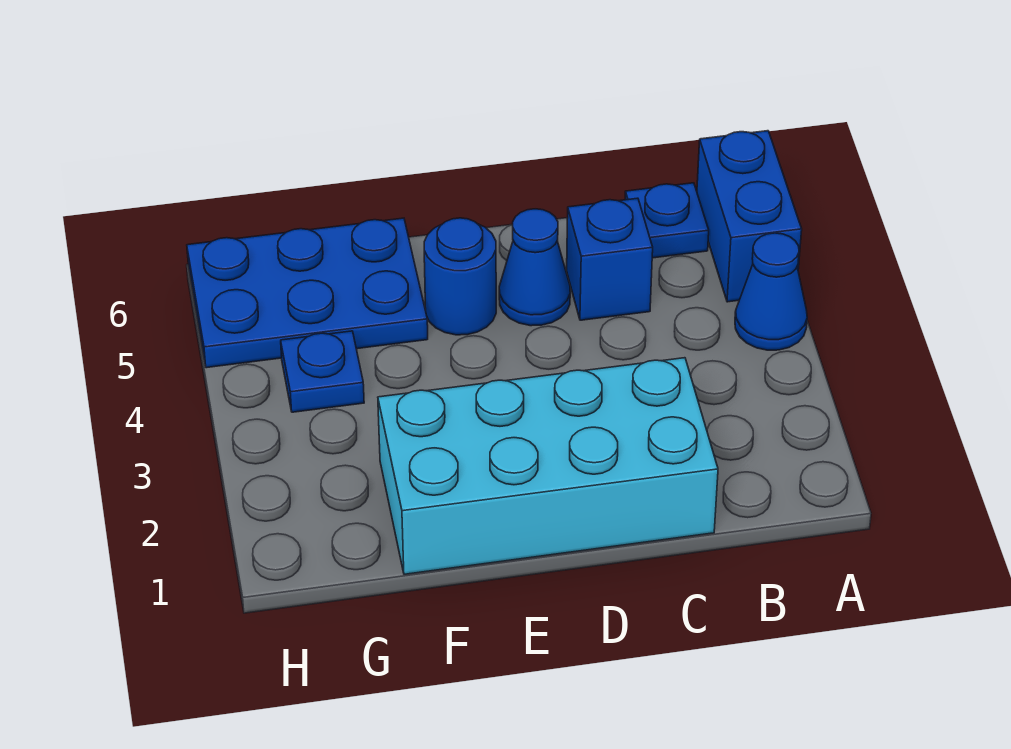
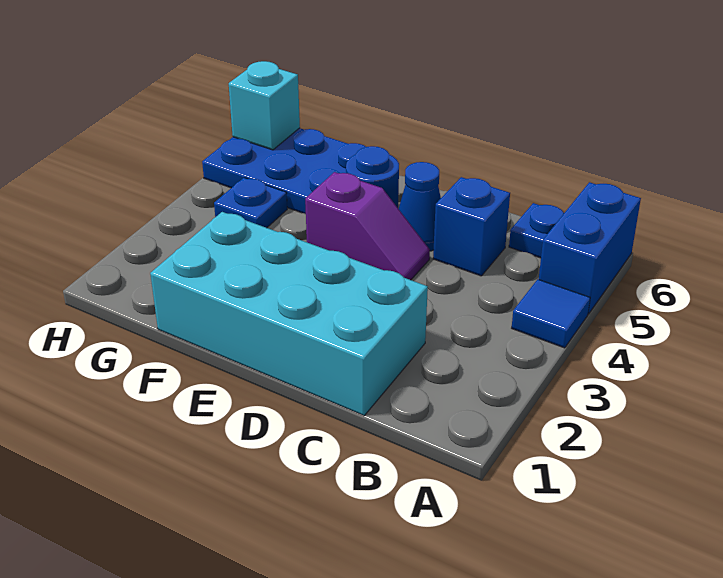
blue cone A4 level 1 -> blue tile A4 level 1
none -> purple slope D4:E4 level 1 top E
none -> cyan brick H6 level 2

